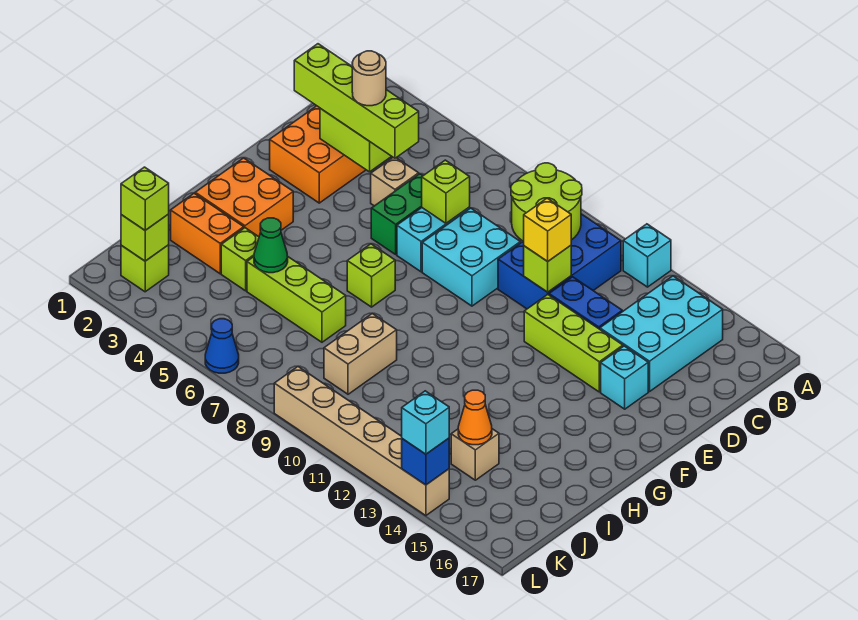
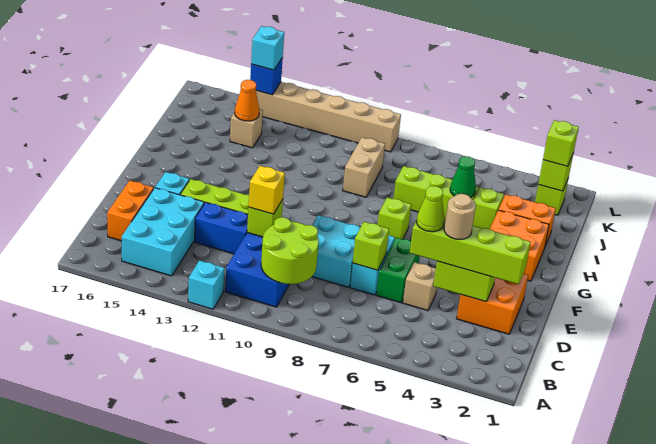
none -> orange brick C16:D16 level 1
none -> lime cone D5 level 4
blue cone L6 level 1 -> none

